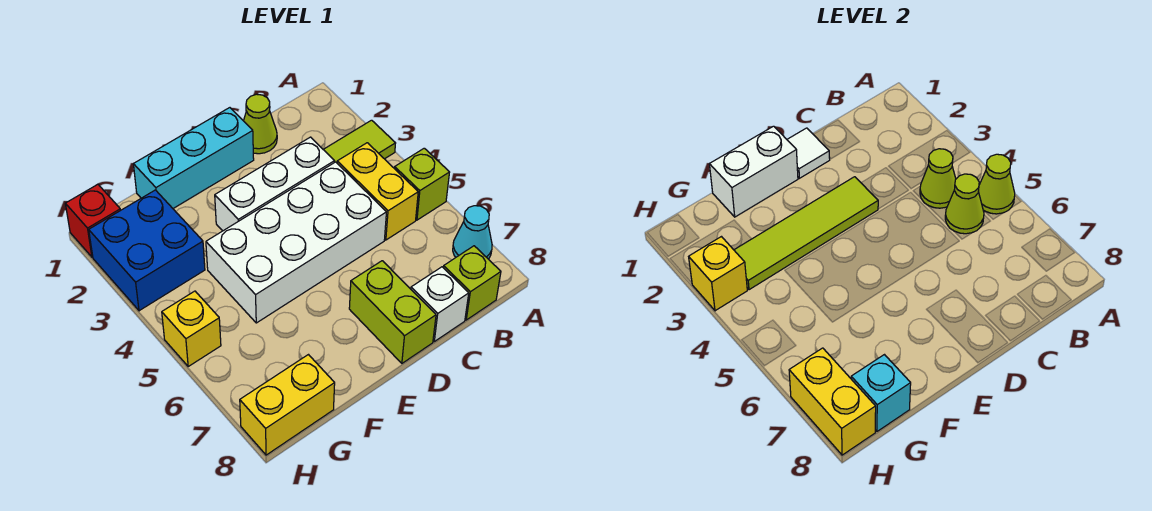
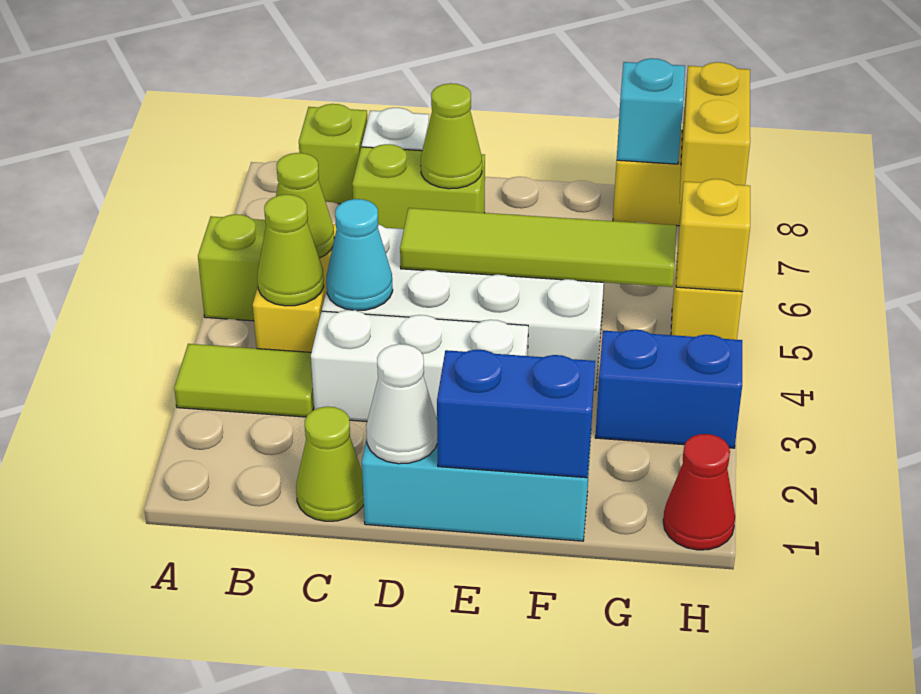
lime cone A5 level 2 -> lime cone D7 level 2
cyan cone A7 level 1 -> cyan cone C4 level 2
white tile D1 level 2 -> white cone D1 level 2
lime tile D3:G3 level 2 -> lime tile D5:G5 level 2
lime brick D7:D8 level 1 -> lime brick C7:D7 level 1
white brick E1:F1 level 2 -> blue brick E1:F1 level 2
blue brick G2:H3 level 1 -> blue brick G3:H3 level 1
red brick H1 level 1 -> red cone H1 level 1
yellow brick H3 level 2 -> yellow brick H5 level 2

